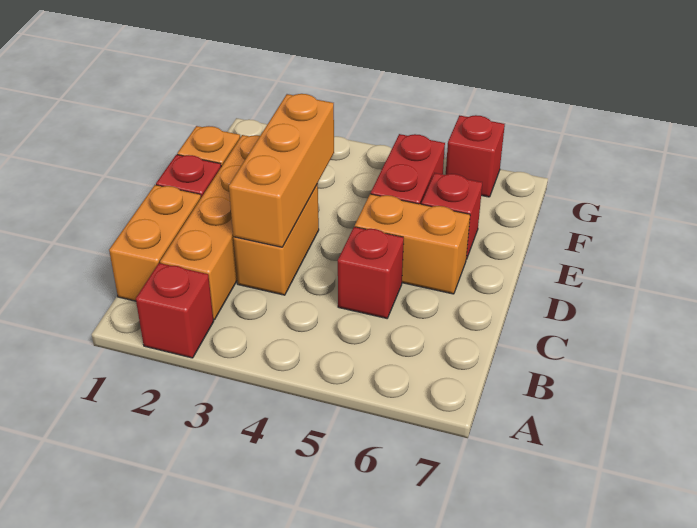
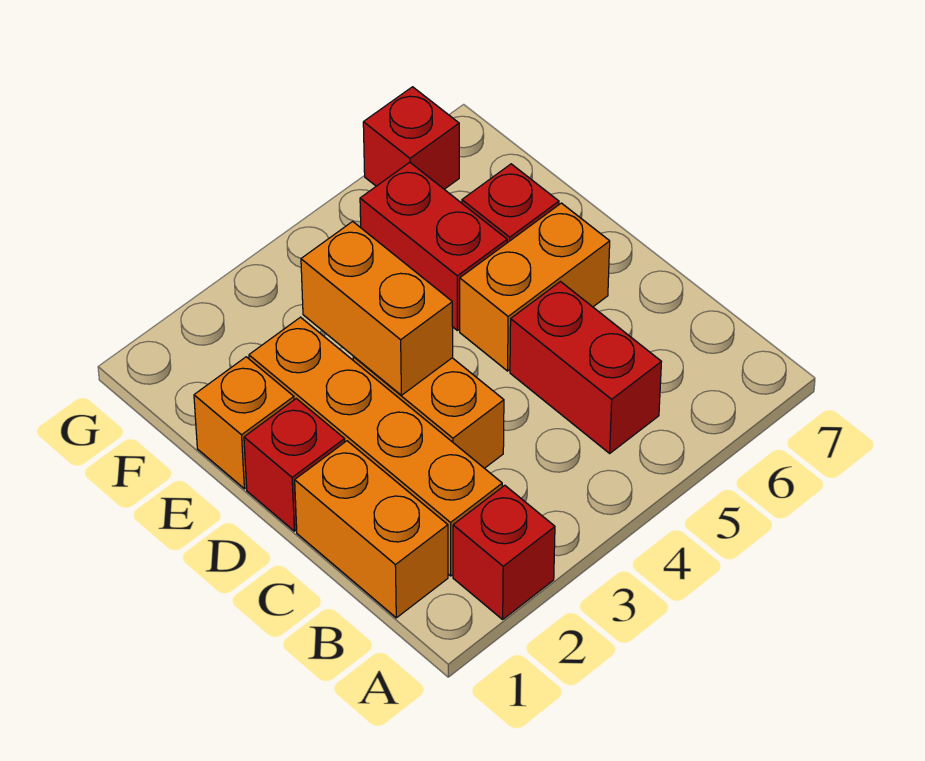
orange brick C3:E3 level 2 -> orange brick D3:E3 level 2
red brick C5 level 1 -> red brick B5:C5 level 1

